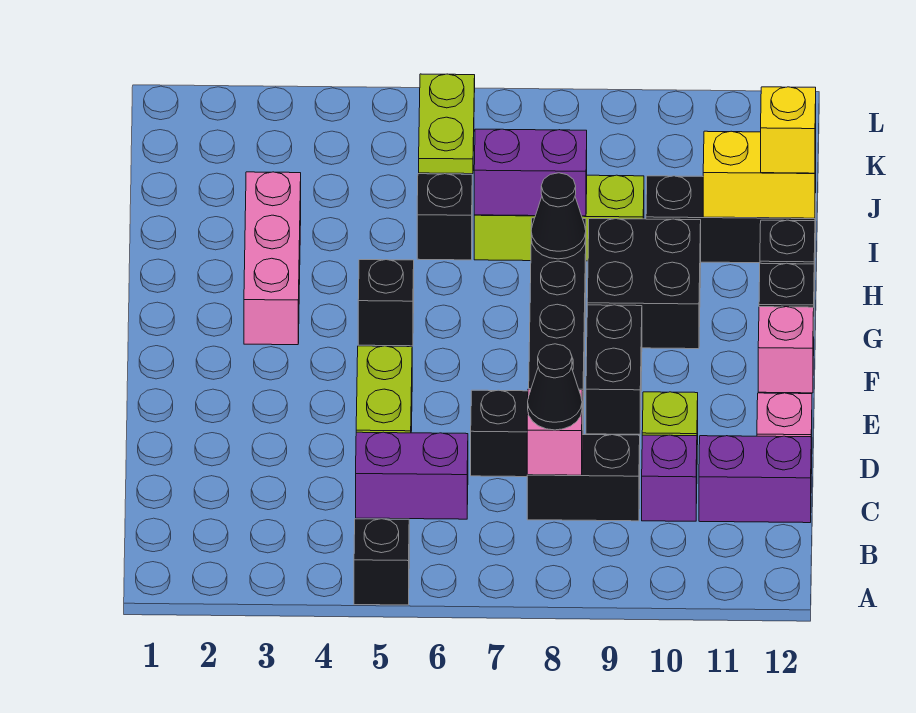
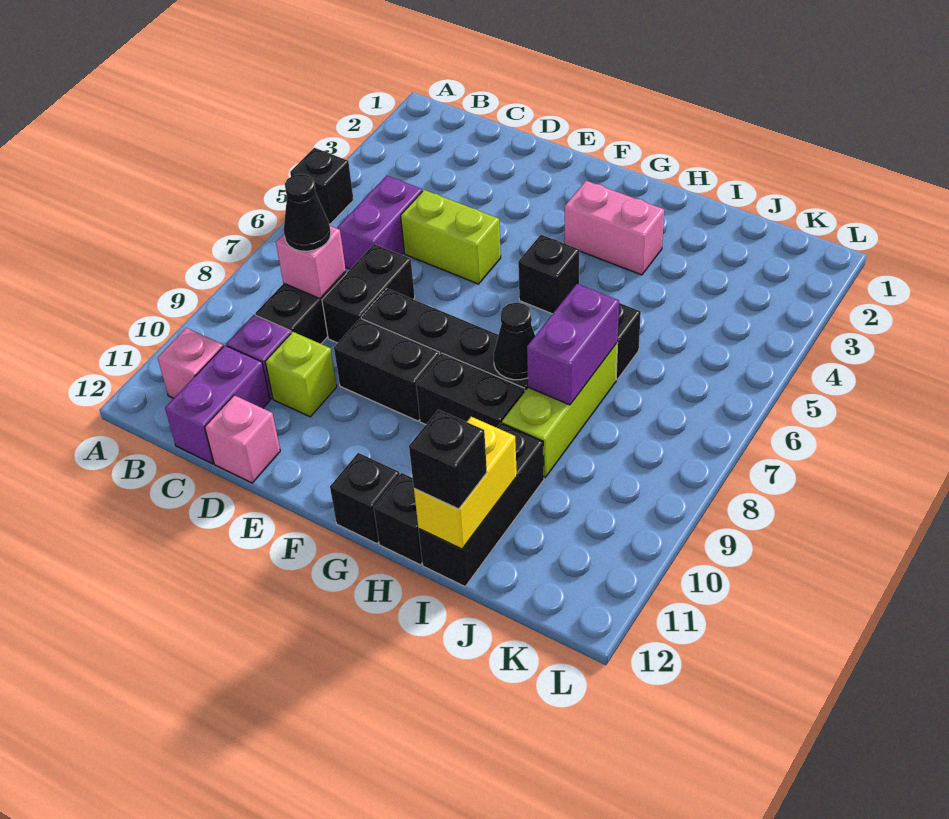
pink brick F12 level 1 -> pink brick B11 level 1
pink brick G3:I3 level 1 -> pink brick G3:H3 level 1
black brick G9:H10 level 1 -> black brick G9:H9 level 1
yellow brick I12 level 3 -> black brick I12 level 3
lime plate K6:L6 level 1 -> none

